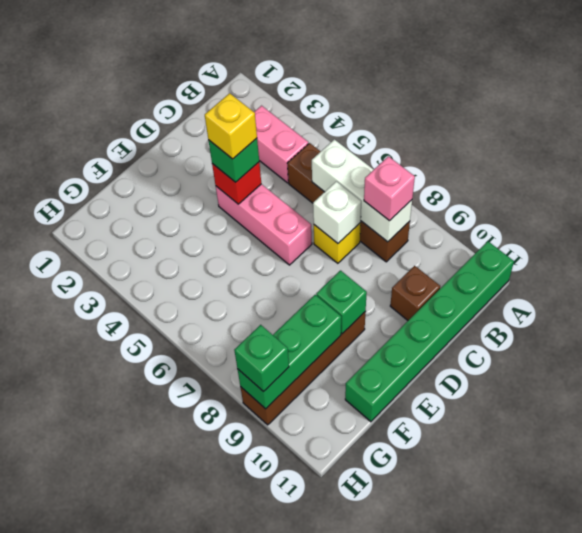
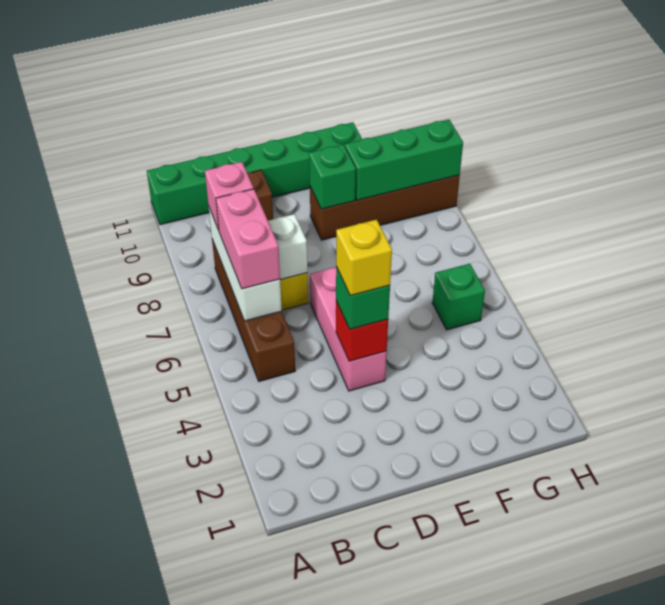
pink brick B3:B4 level 1 -> pink brick B6:B7 level 3
green brick H9 level 3 -> green brick G5 level 1

